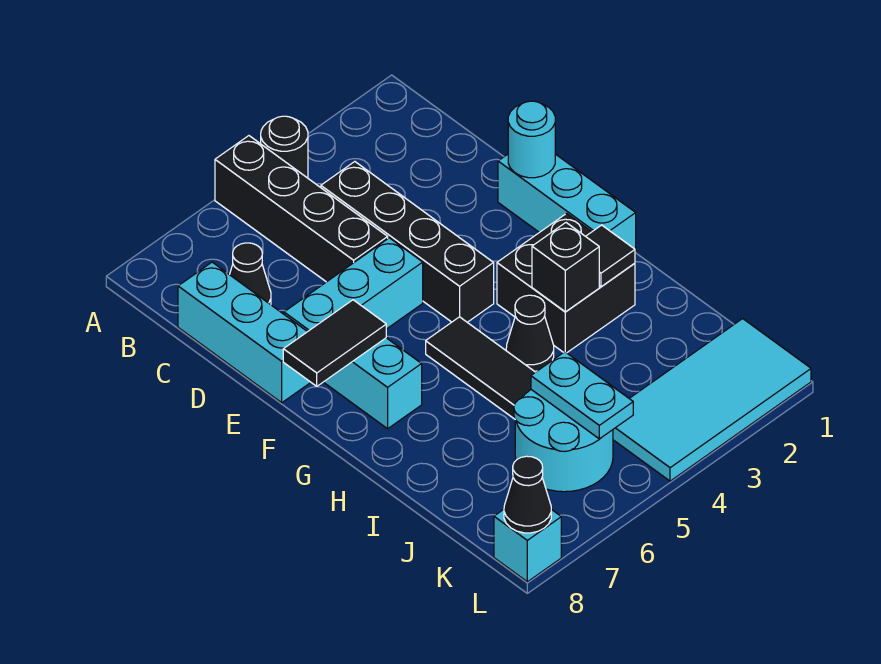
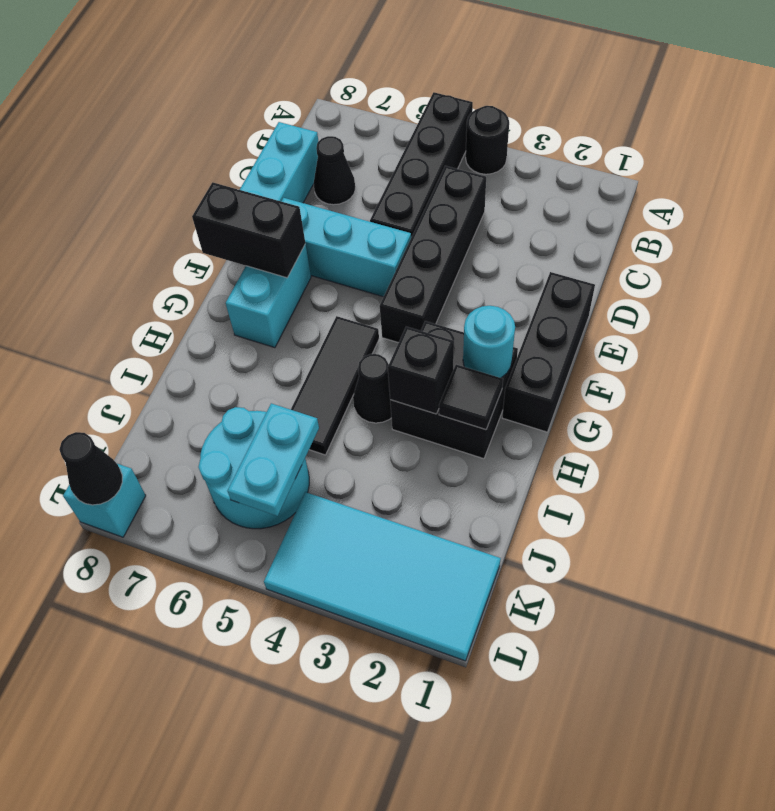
cyan brick E1:G1 level 1 -> black brick E1:G1 level 1
cyan round brick E1 level 2 -> cyan round brick G2 level 2
black tile F7:F8 level 2 -> black brick F7:F8 level 2

